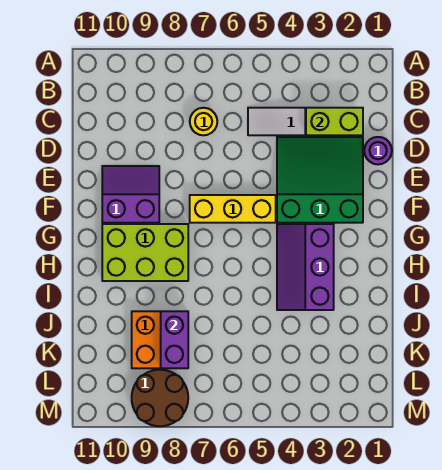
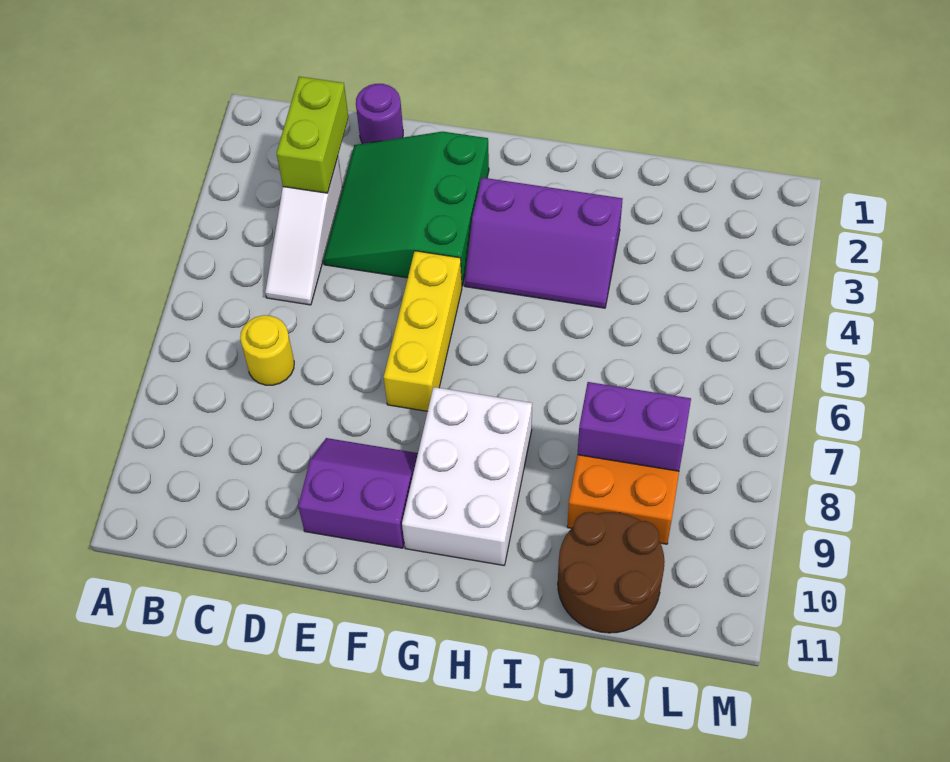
purple slope E9:F10 level 1 top F -> purple slope E9:F10 level 1 top 10
lime brick G8:H10 level 1 -> white brick G8:H10 level 1
brown round brick L8:M9 level 1 -> brown round brick J10:K11 level 1

